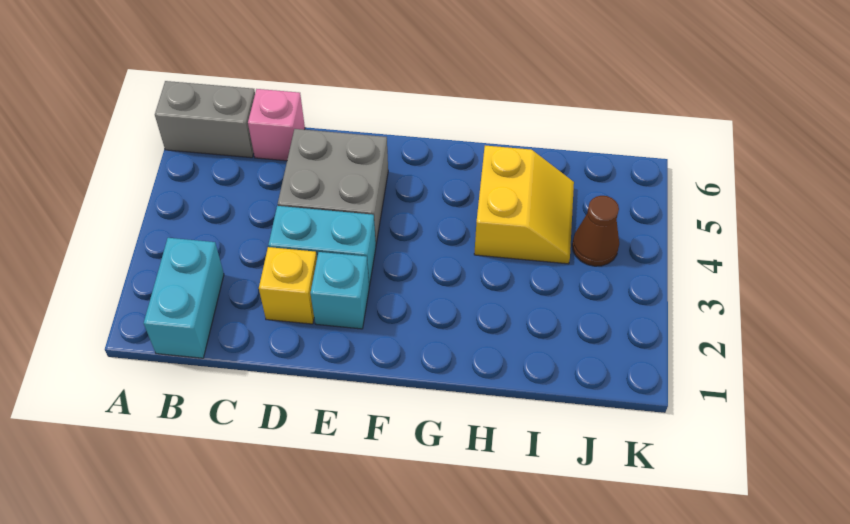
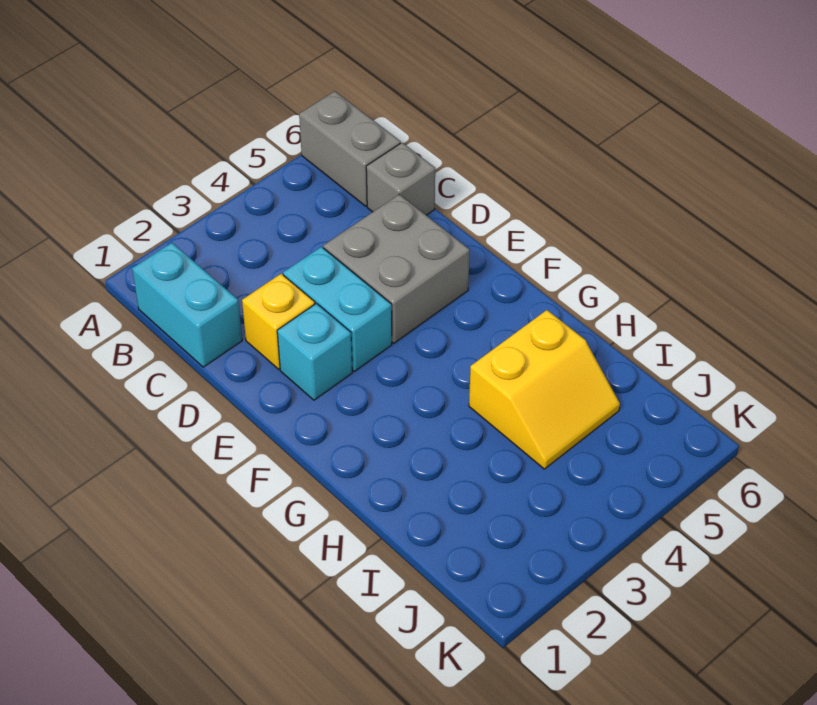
cyan brick B1:B2 level 1 -> cyan brick B1:C1 level 1
pink brick C6 level 1 -> grey brick C6 level 1
brown cone J4 level 1 -> none

